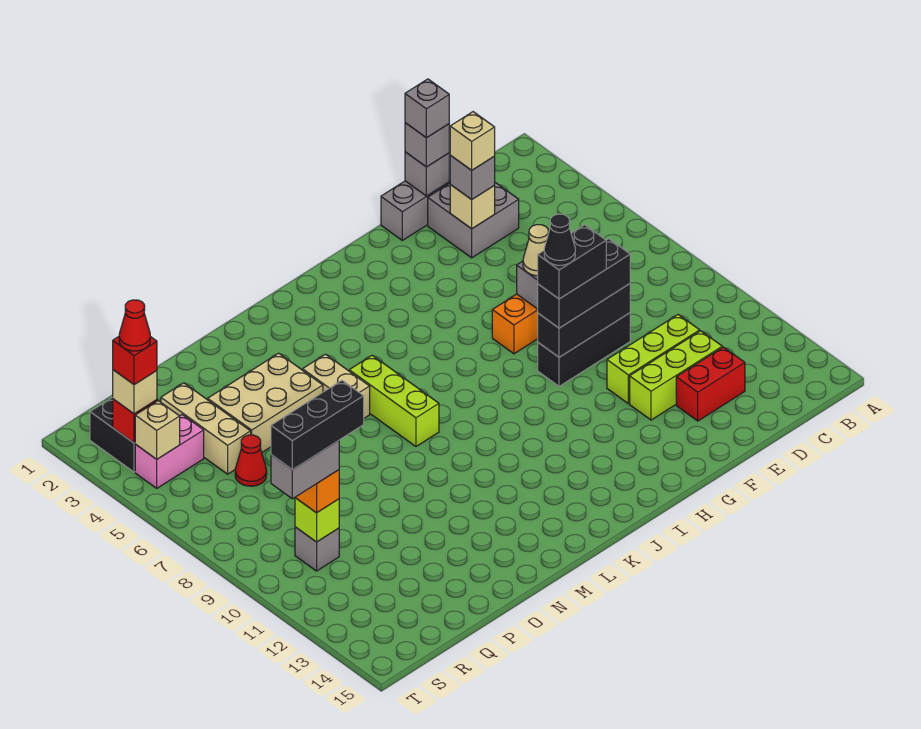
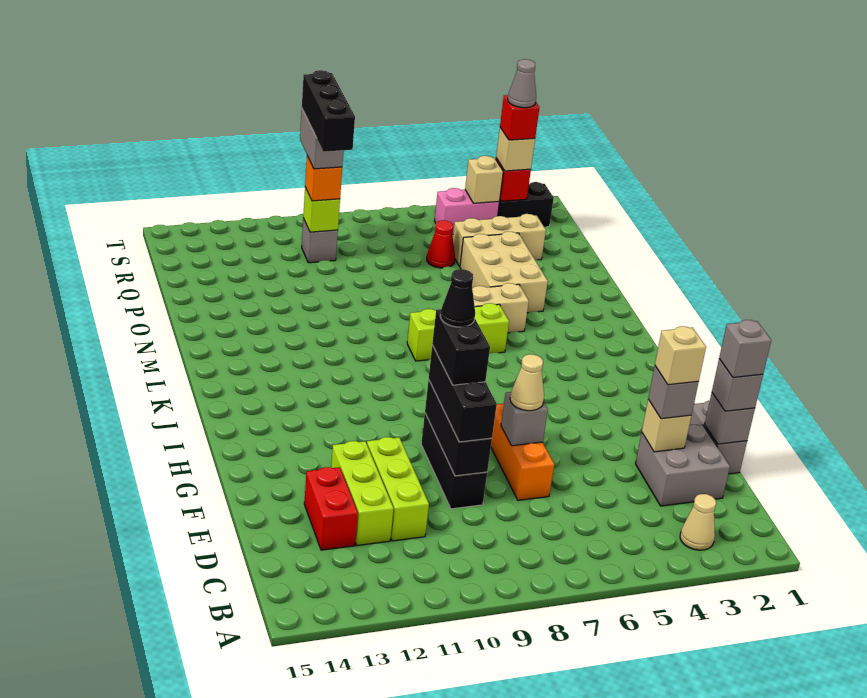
none -> tan cone B3 level 1
pink brick R4:S4 level 1 -> pink brick S4:S5 level 1
red cone S3 level 5 -> grey cone S3 level 5

